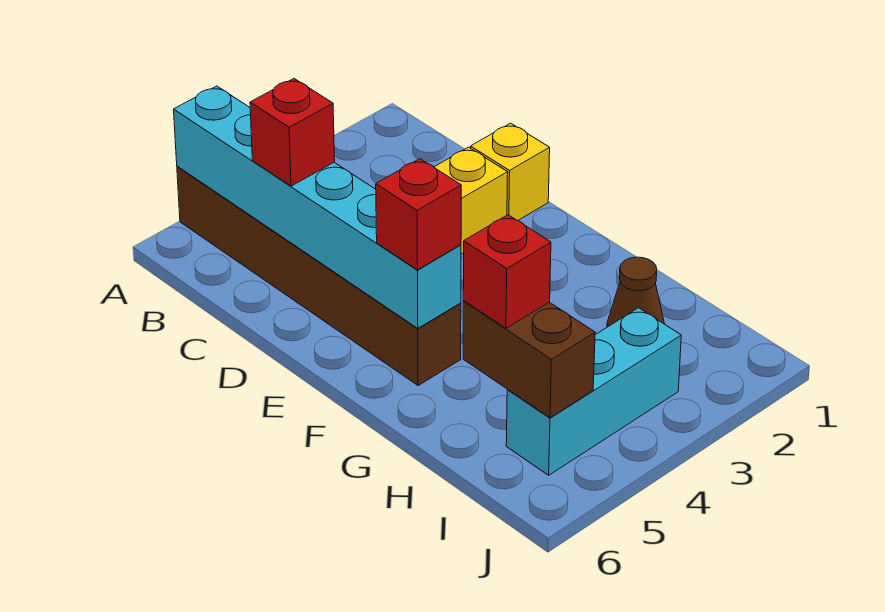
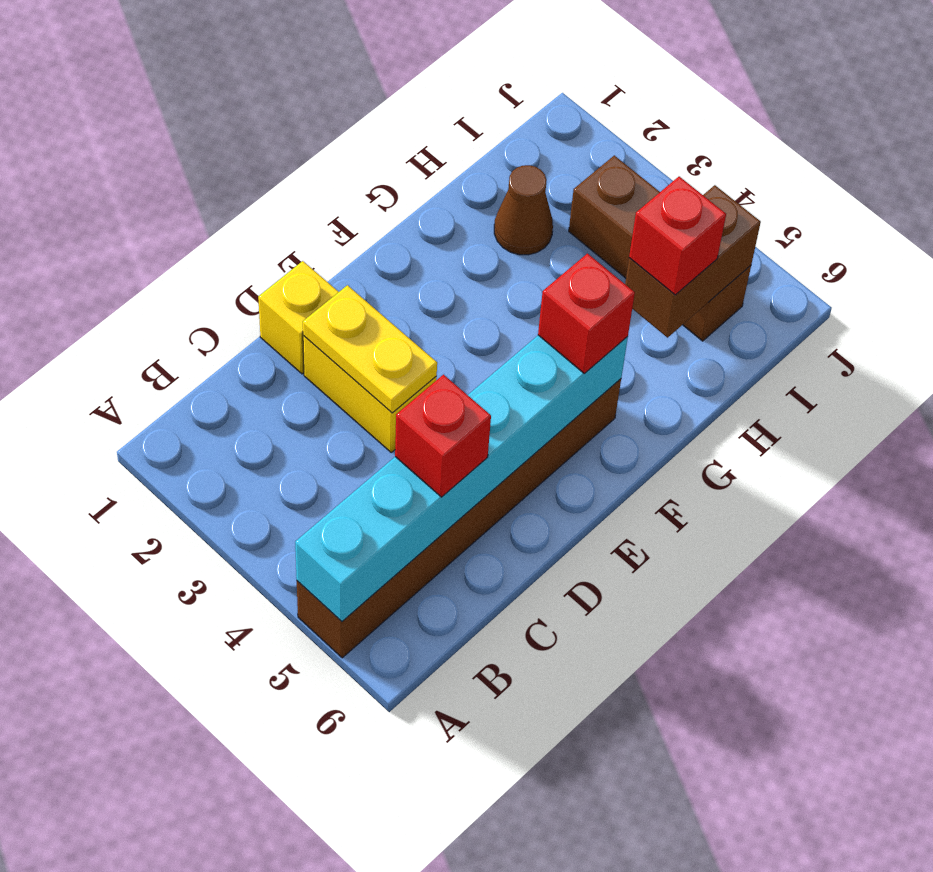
none -> yellow plate D2:D3 level 2
cyan brick I3:I5 level 1 -> brown brick I3:I5 level 1

